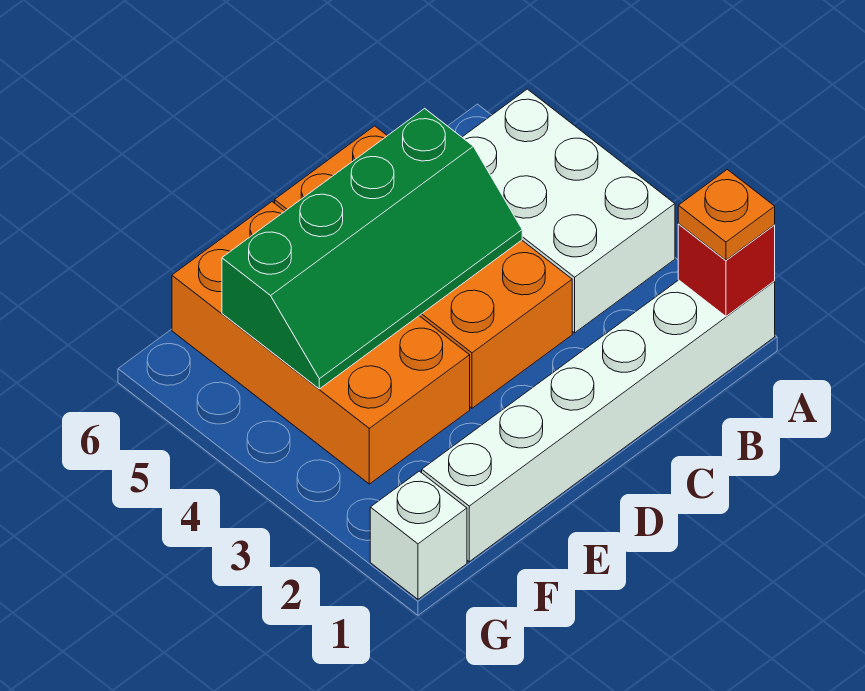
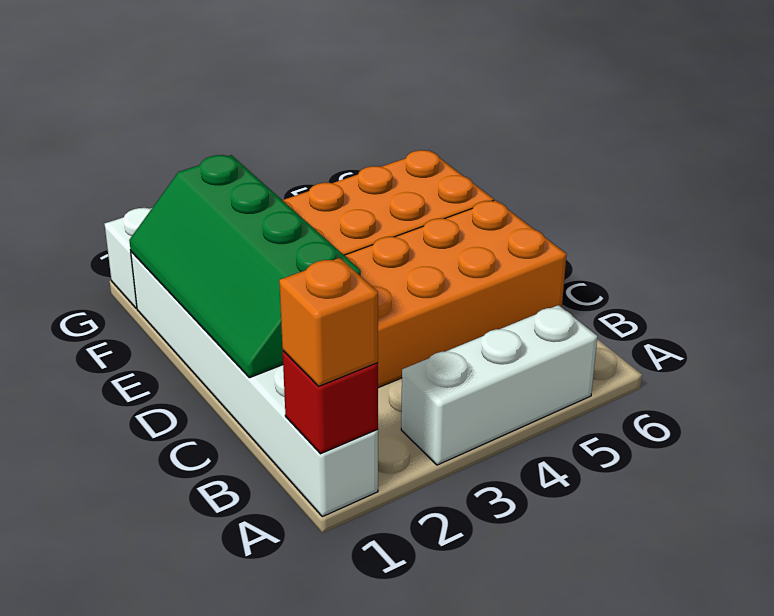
orange plate A1 level 3 -> orange brick A1 level 3
white brick A3:B5 level 1 -> white brick A3:A5 level 1
green slope C4:F5 level 2 top 5 -> green slope C1:F2 level 2 top 2

